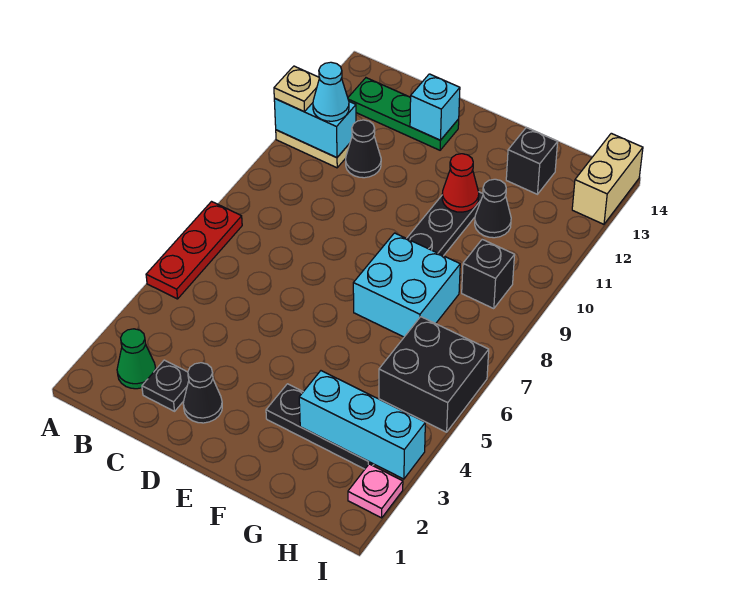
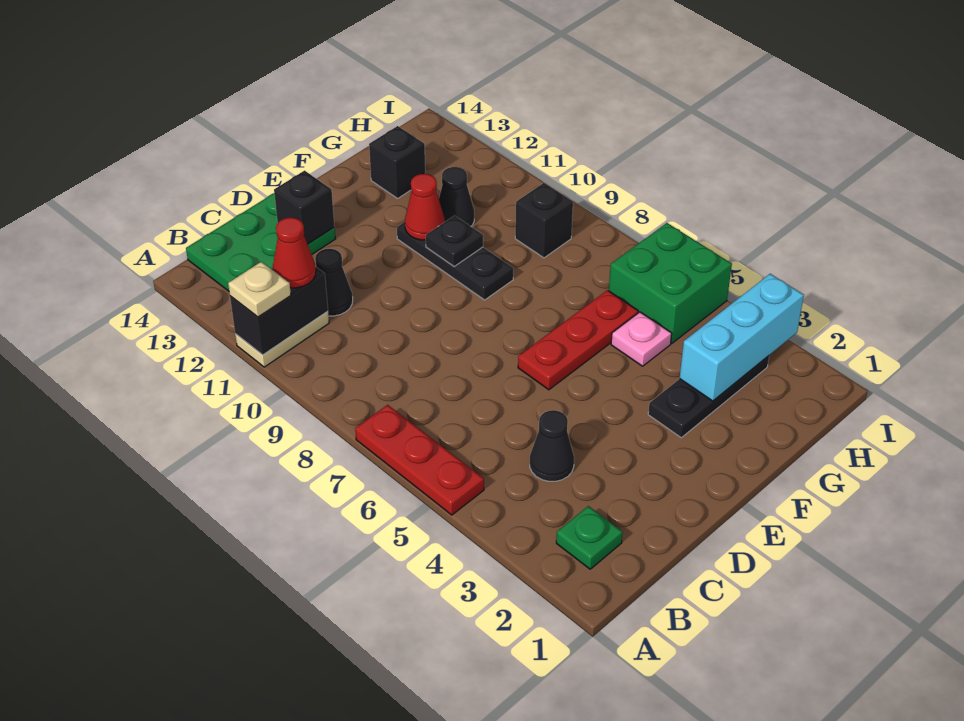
cyan brick A11:B11 level 2 -> black brick A11:B11 level 2
green cone B2 level 1 -> green plate B2 level 1
cyan cone B11 level 3 -> red cone B11 level 3
green plate B13:D13 level 1 -> green plate B13:D14 level 1
black plate C2 level 1 -> black plate F10 level 2
black cone D2 level 1 -> black cone C4 level 1
cyan brick D13 level 2 -> black brick D13 level 2
none -> red plate E6:G6 level 1
cyan brick F7:G8 level 1 -> none
black brick H5:I6 level 1 -> green brick H5:I6 level 1
pink plate I2 level 1 -> pink plate G5 level 1
tan brick I13:I14 level 1 -> none

